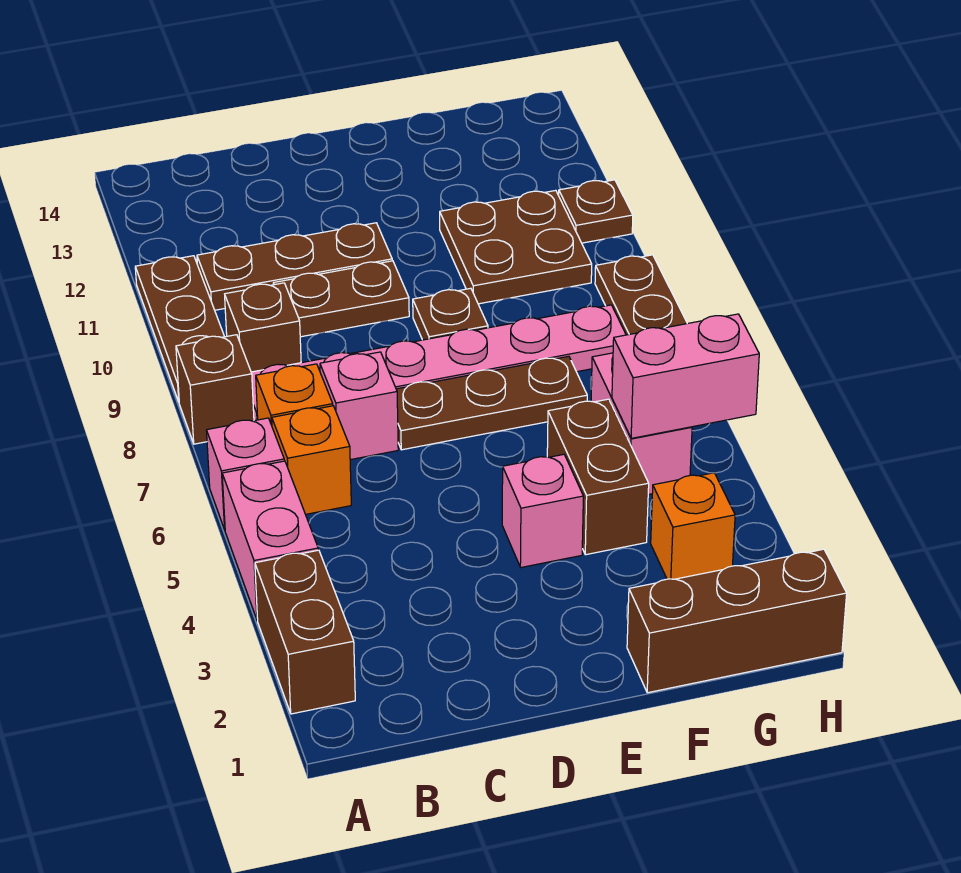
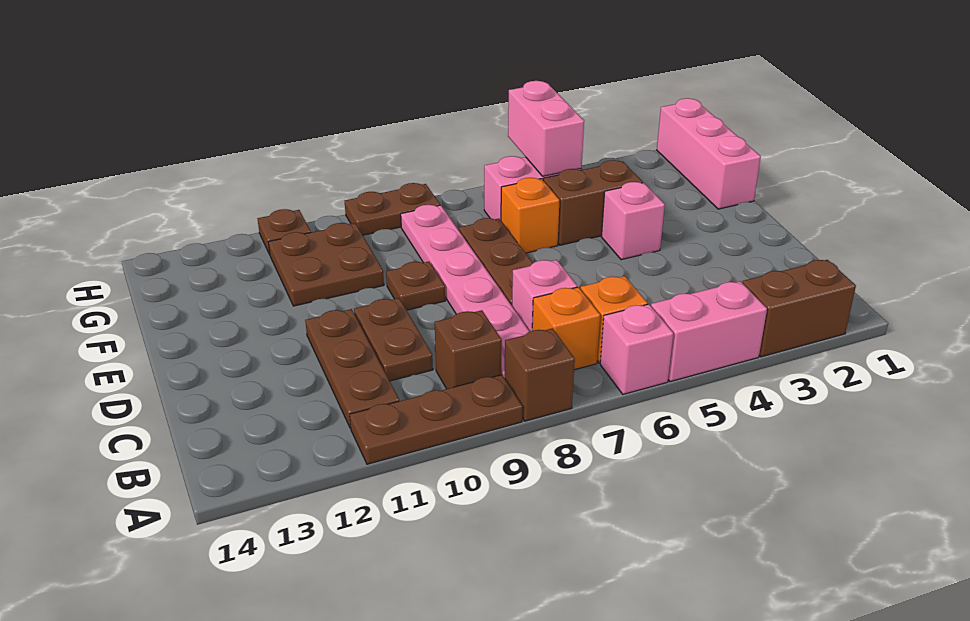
brown brick F1:H1 level 1 -> pink brick F1:H1 level 1
orange brick G3 level 1 -> orange brick F6 level 1

